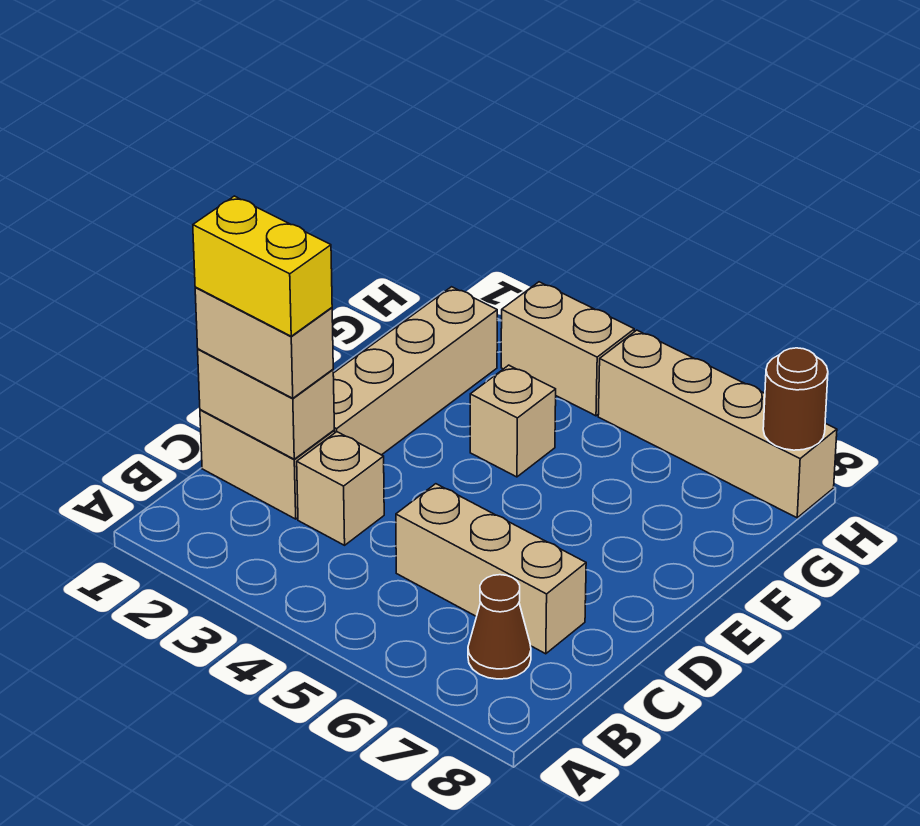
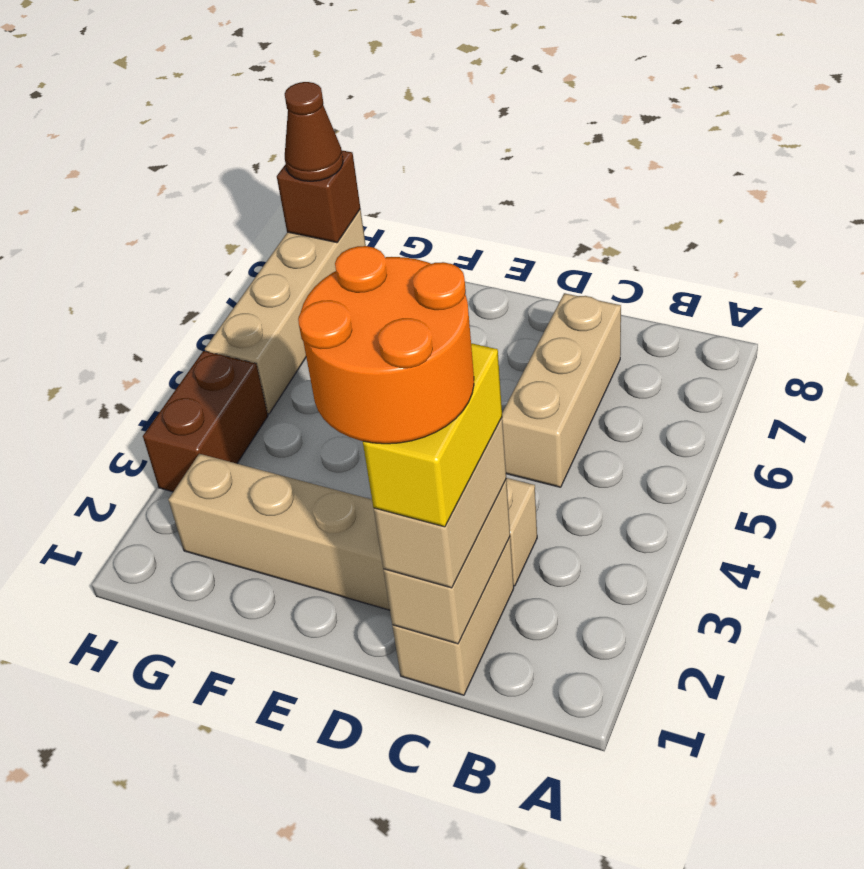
brown cone B7 level 1 -> brown cone H8 level 3
none -> orange round brick C1:D2 level 5
tan brick F4 level 1 -> none
tan brick H3:H4 level 1 -> brown brick H3:H4 level 1
brown round brick H8 level 2 -> brown brick H8 level 2

